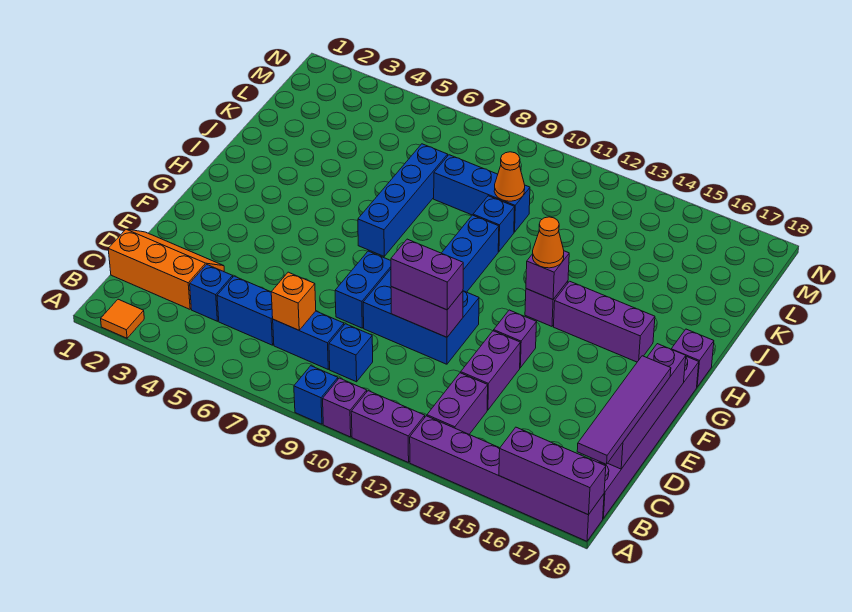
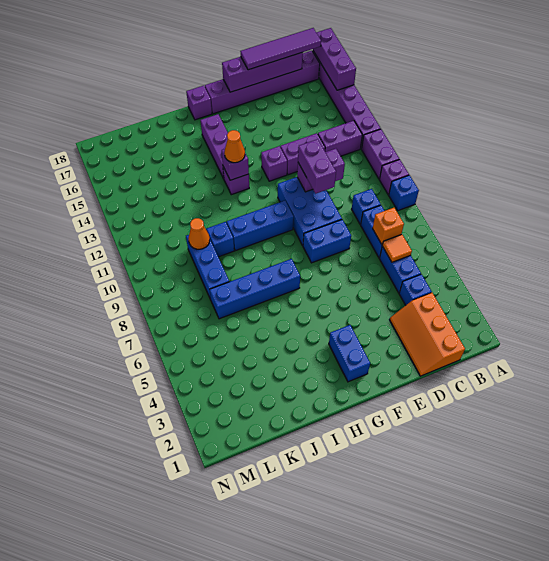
orange tile A2 level 1 -> orange tile C6 level 2
purple brick E10:E11 level 2 -> purple brick D11:E11 level 2
none -> blue brick G2:G3 level 1

